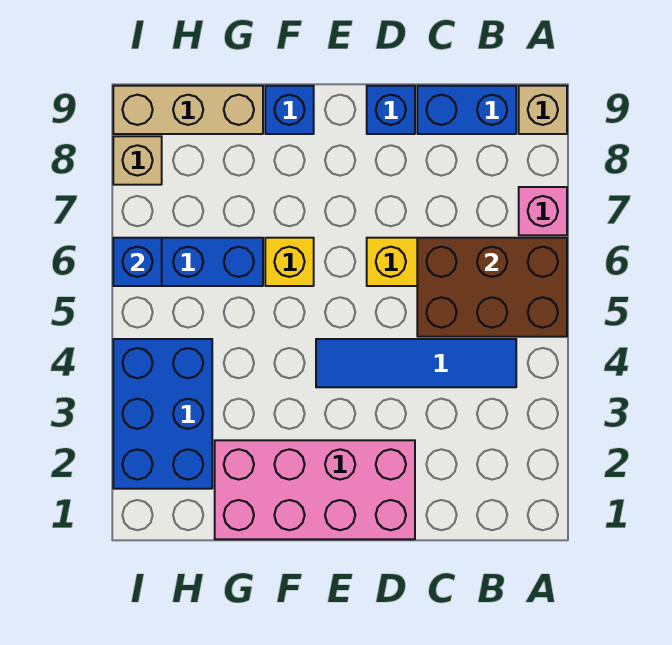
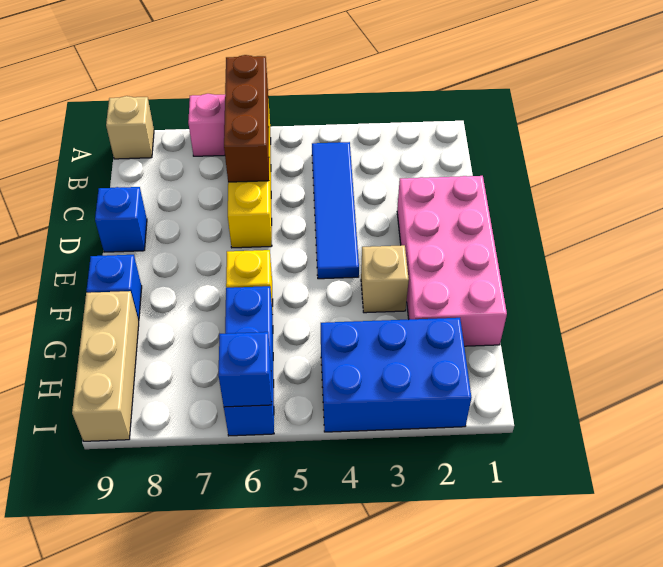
brown brick A5:C6 level 2 -> brown brick A6:C6 level 2
blue brick B9:C9 level 1 -> none
tan brick I8 level 1 -> tan brick F3 level 1

